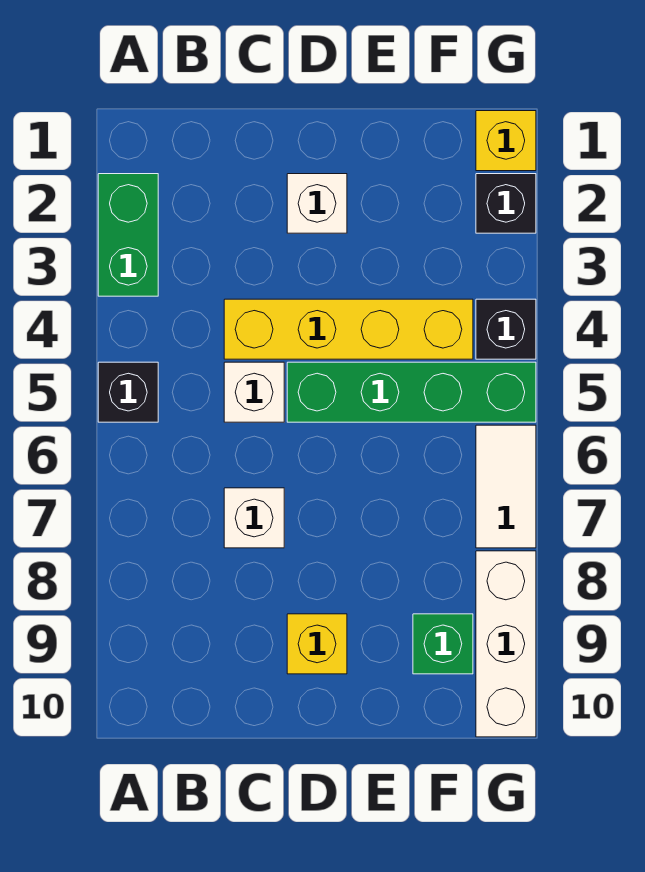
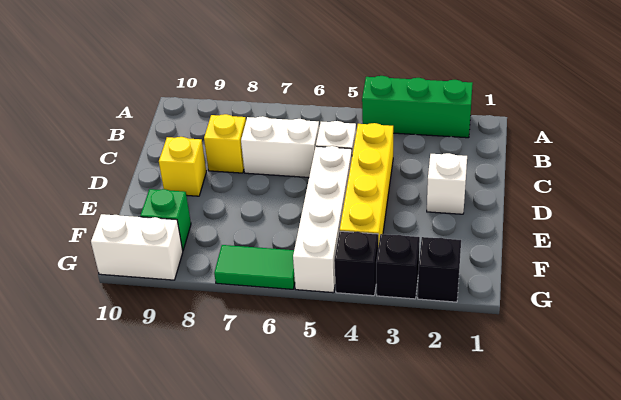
green brick A2:A3 level 1 -> green brick A2:A4 level 1
black brick A5 level 1 -> black brick G3 level 1
white brick C7 level 1 -> white brick C6:C7 level 1
green brick D5:G5 level 1 -> white brick D5:G5 level 1
yellow brick G1 level 1 -> yellow brick C8 level 1
white tile G6:G7 level 1 -> green tile G6:G7 level 1
white brick G8:G10 level 1 -> white brick G9:G10 level 1

